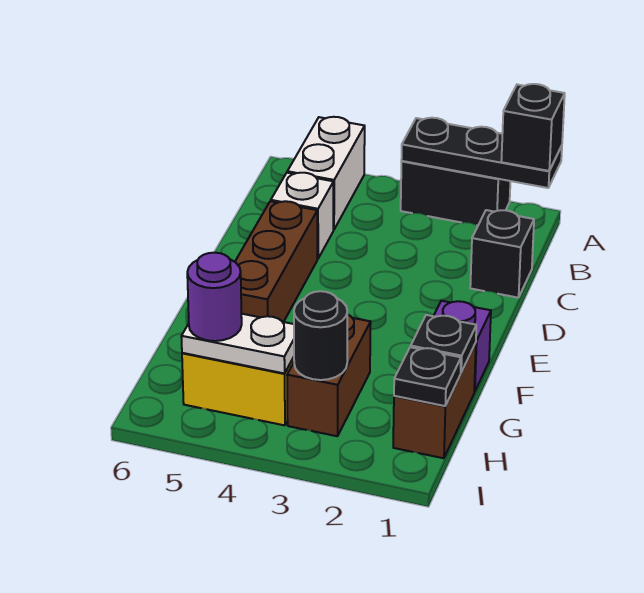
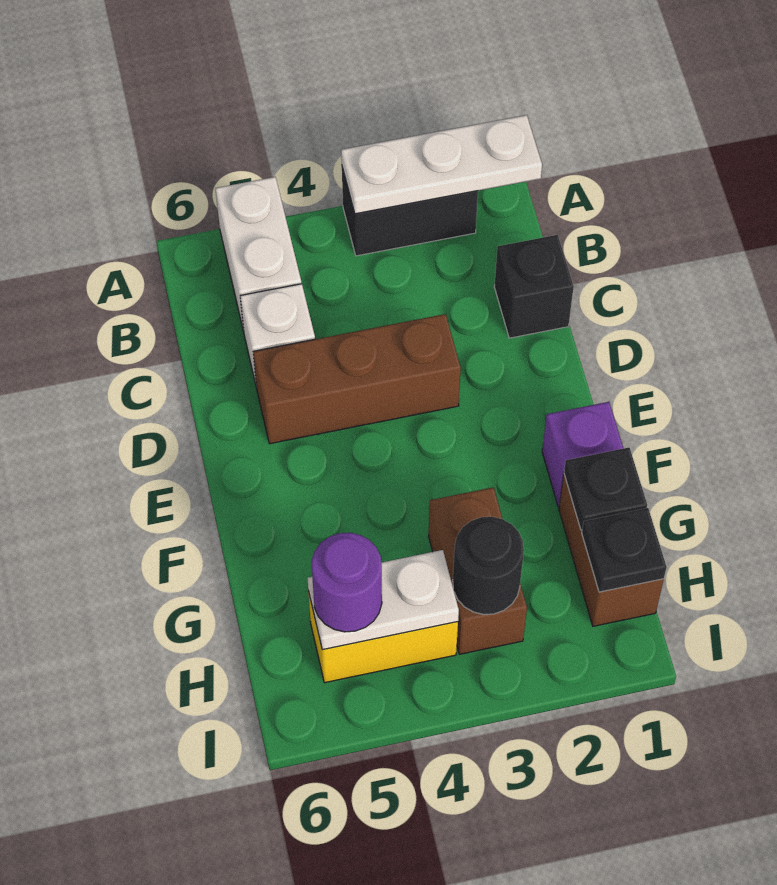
black plate A1:A3 level 2 -> white plate A1:A3 level 2
black brick A1 level 3 -> none
brown brick D5:F5 level 1 -> brown brick D3:D5 level 1

